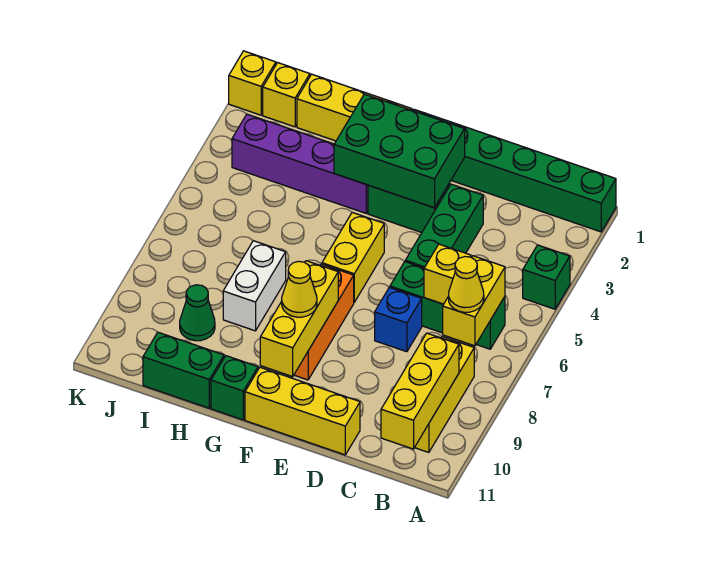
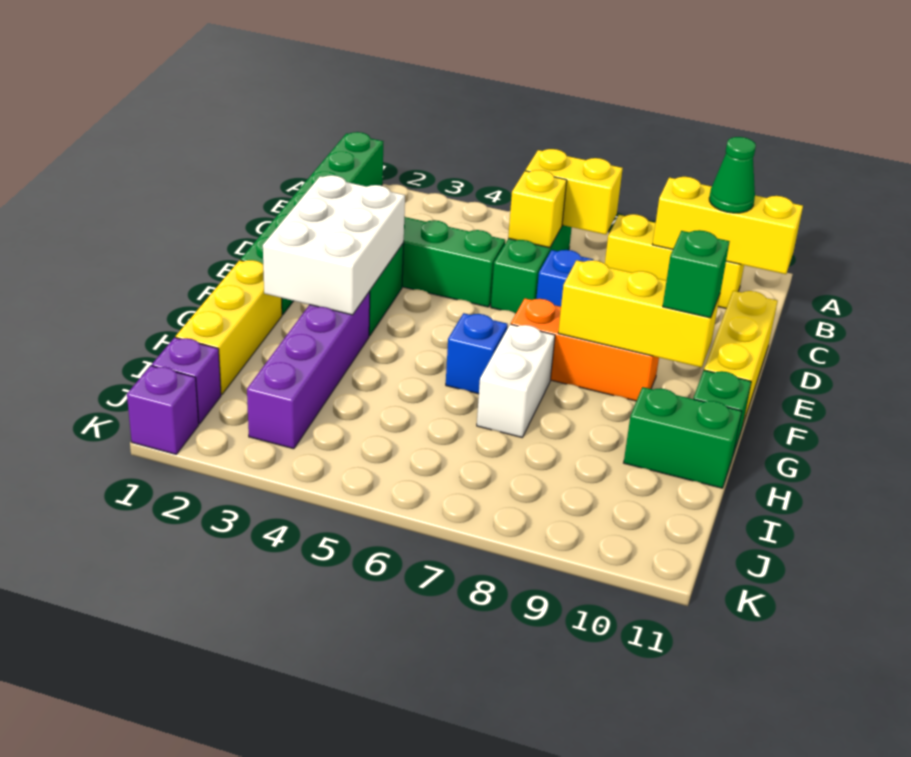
green brick A4 level 1 -> green brick F10 level 3
yellow cone B7 level 3 -> none
green brick E2:G3 level 2 -> white brick E2:G3 level 2
yellow brick F5:F6 level 1 -> none
yellow cone F9 level 3 -> none
none -> blue brick G6 level 1
white brick H7:H8 level 1 -> white brick G7:H7 level 1
green brick H11:I11 level 1 -> green brick H10:H11 level 1
green cone I9 level 1 -> green cone B10 level 3
yellow brick J1 level 1 -> purple brick J1 level 1
yellow brick K1 level 1 -> purple brick K1 level 1

